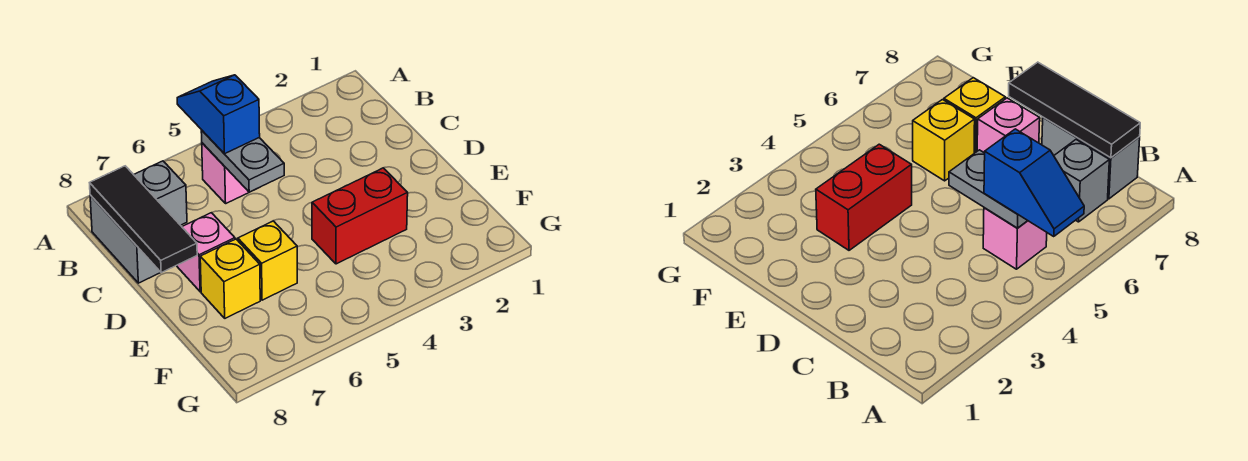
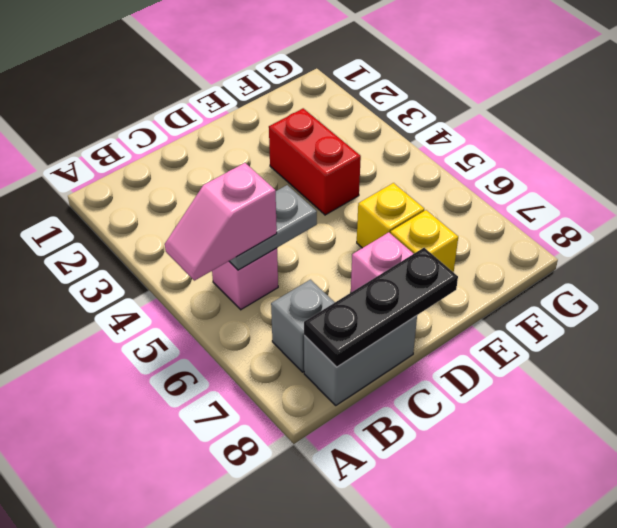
blue slope A5:B5 level 3 top B -> pink slope A5:B5 level 3 top B
black tile B8:D8 level 2 -> black plate B8:D8 level 2

